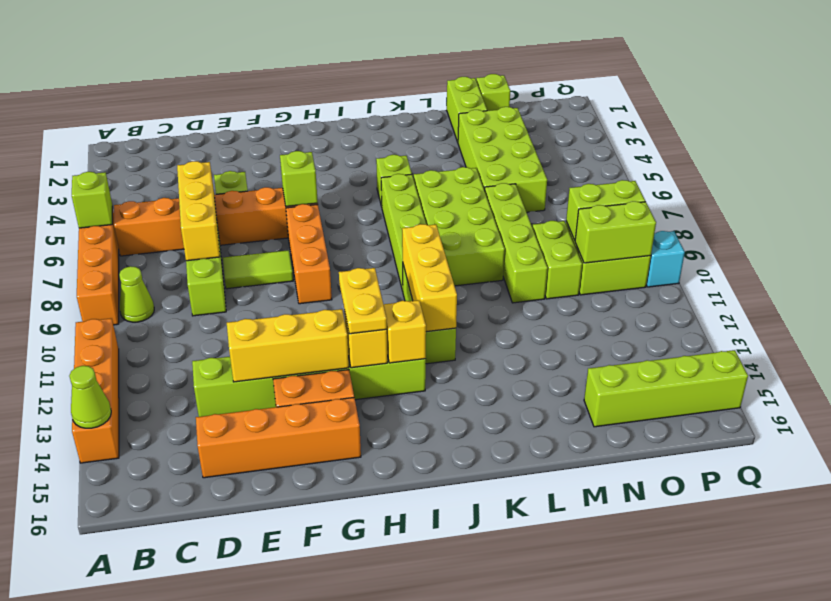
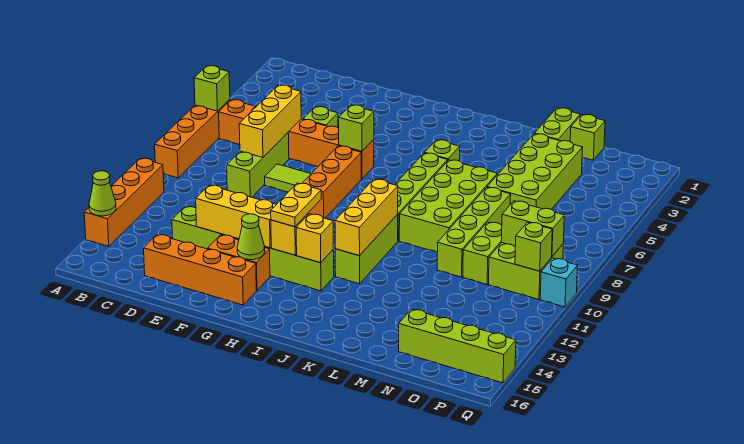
lime cone B9 level 1 -> lime cone G14 level 2
lime brick O10:P10 level 2 -> lime brick P10 level 2

